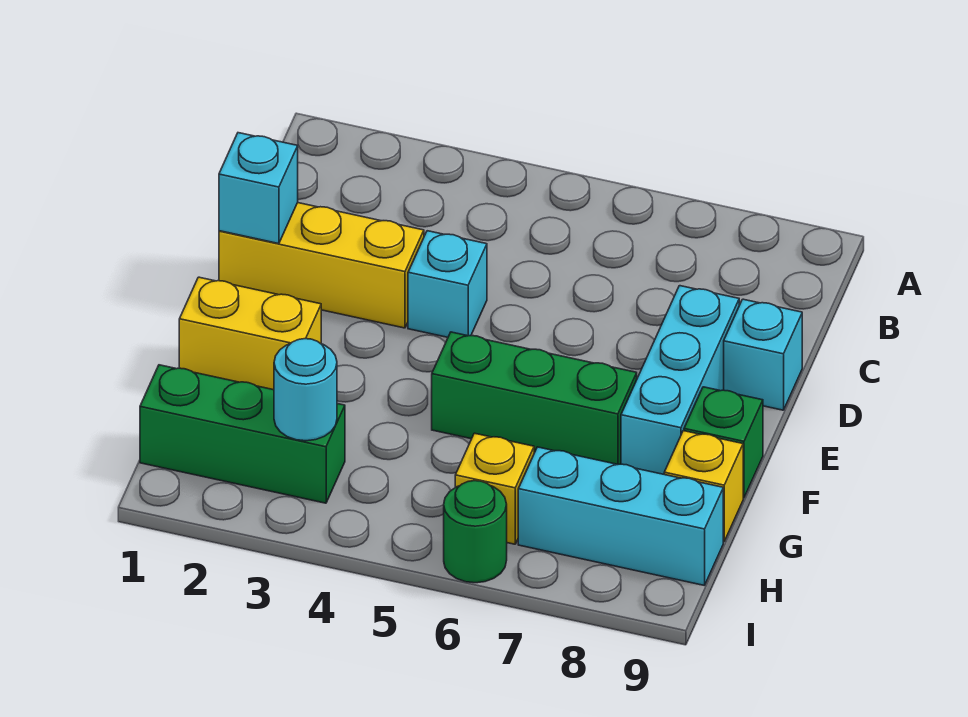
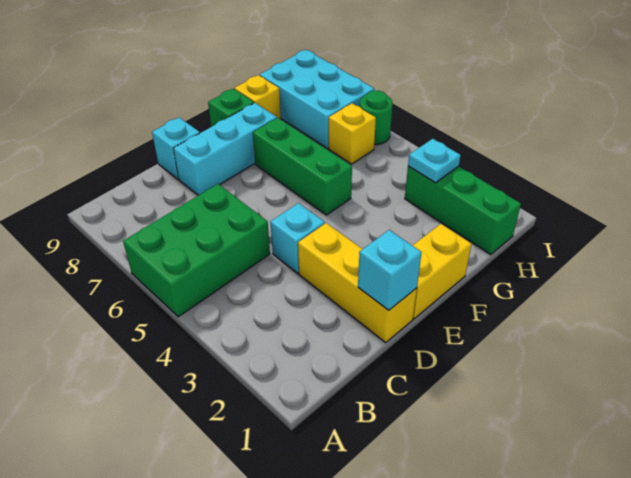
none -> green brick A5:C6 level 1
yellow brick F1:F2 level 1 -> yellow brick E1:F1 level 1
cyan round brick H3 level 2 -> cyan plate H3 level 2
cyan brick H7:H9 level 1 -> cyan brick H7:I9 level 1

